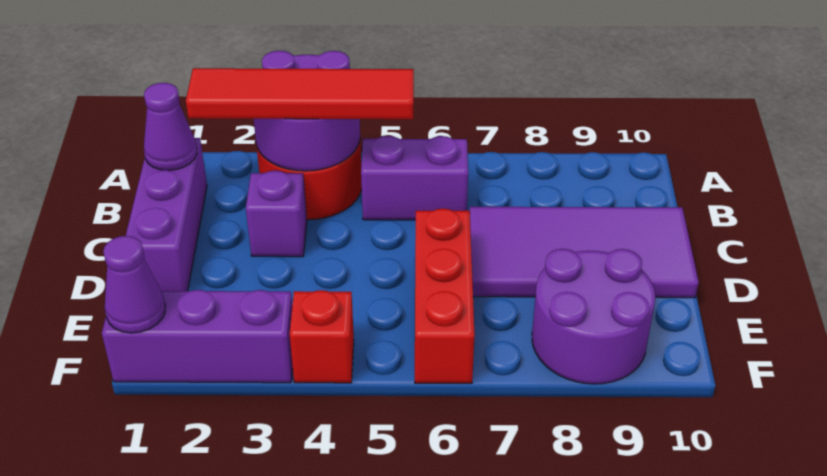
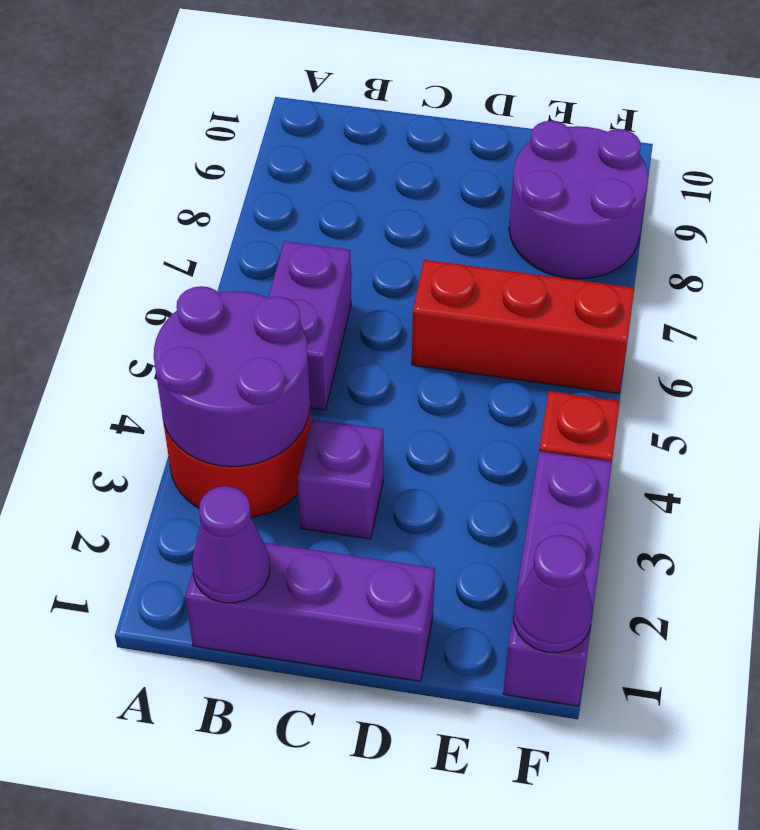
red tile B2:B5 level 3 -> none
purple tile C7:D10 level 1 -> none

